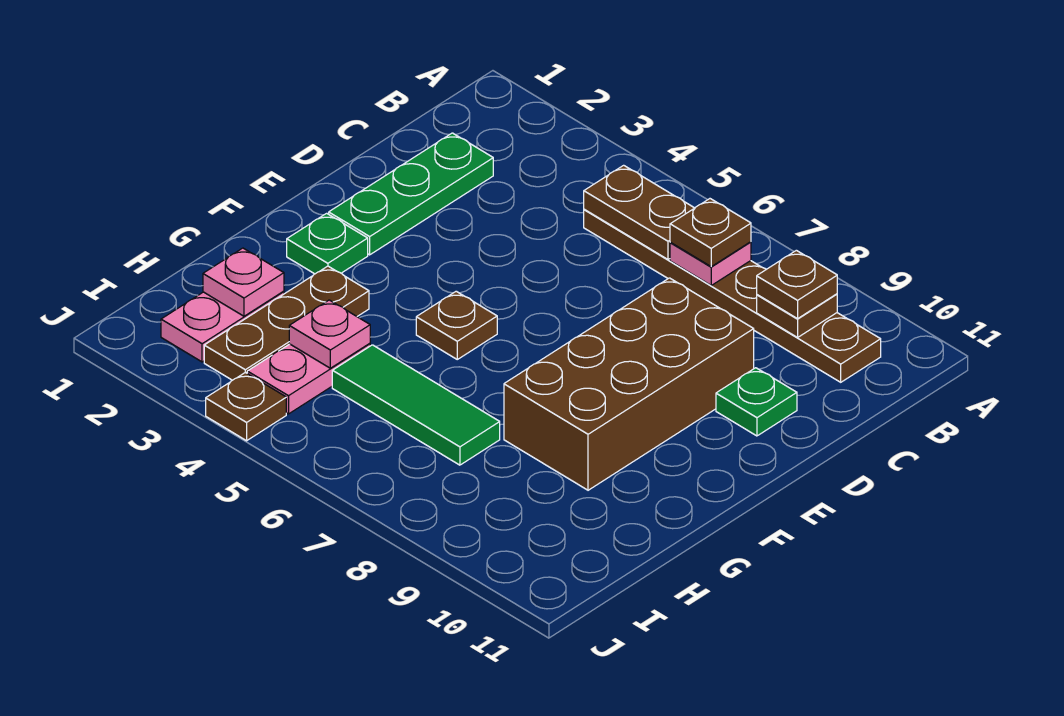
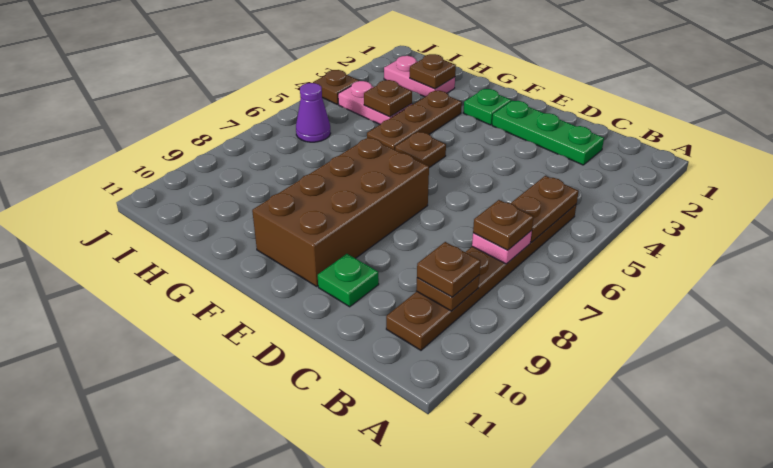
brown brick D8:G9 level 1 -> brown brick E7:F10 level 1
brown plate G3:I3 level 1 -> brown plate G3:G5 level 1
pink plate H2 level 2 -> brown plate H2 level 2
pink plate H4 level 2 -> brown plate H4 level 2
green tile H5:H7 level 1 -> none
none -> purple cone I6 level 1

